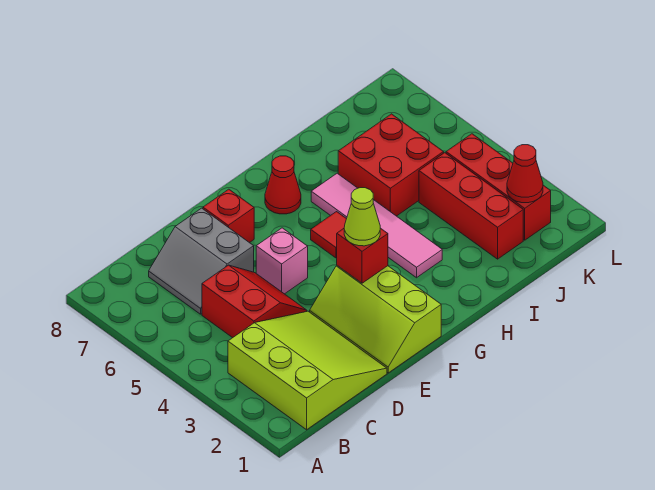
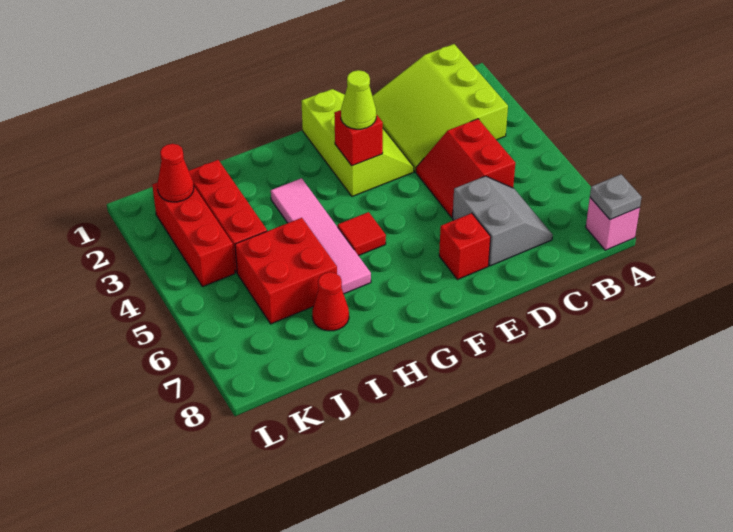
none -> grey plate A8 level 2
pink brick E5 level 1 -> pink brick A8 level 1
red cone G7 level 1 -> red cone I7 level 1

